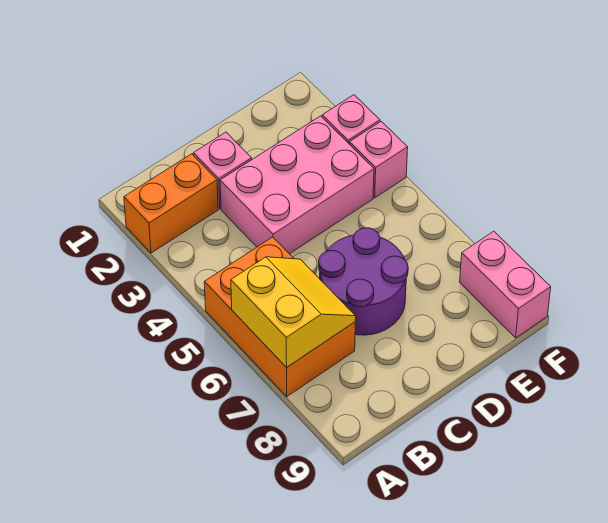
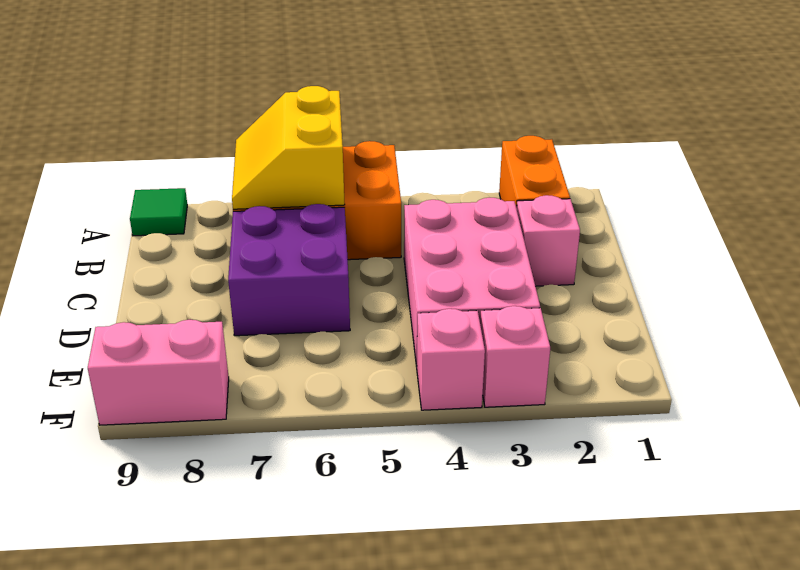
yellow slope A6:B7 level 2 top A -> yellow slope A6:B7 level 2 top 6
none -> green tile A9 level 1
purple round brick C6:D7 level 1 -> purple brick C6:D7 level 1

